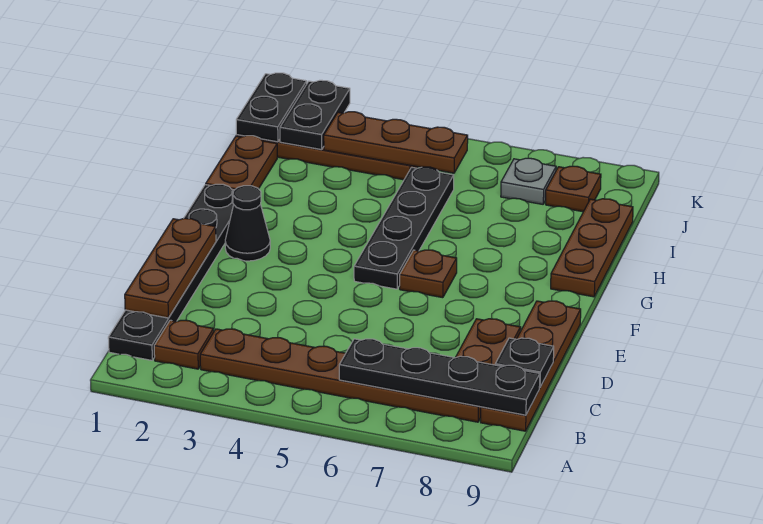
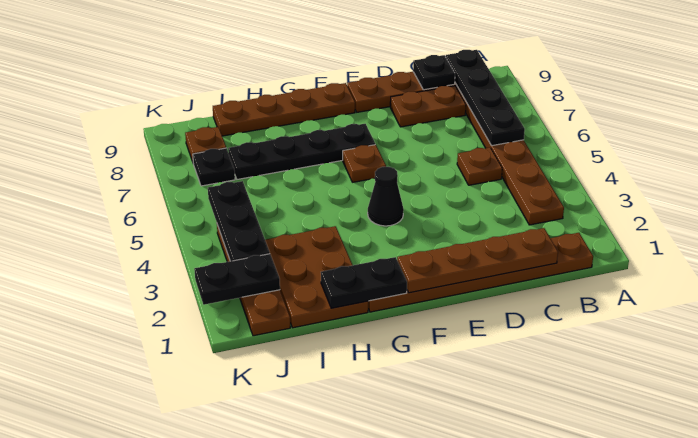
black plate B1:G1 level 1 -> brown plate B1:G1 level 1
brown plate B2 level 1 -> brown plate C5 level 1
brown plate C1:E1 level 2 -> brown plate C1:F1 level 2
black cone F2 level 1 -> black cone F4 level 1
black plate F5:I5 level 1 -> black plate F7:I7 level 1
brown plate G9:I9 level 1 -> brown plate F9:I9 level 1
brown plate H1:I1 level 1 -> brown plate H1:I3 level 1
black plate J1:K1 level 2 -> black plate G1:H1 level 2
brown plate J3:J5 level 2 -> black plate J3:J5 level 2
grey plate J7 level 1 -> black plate J7 level 1

